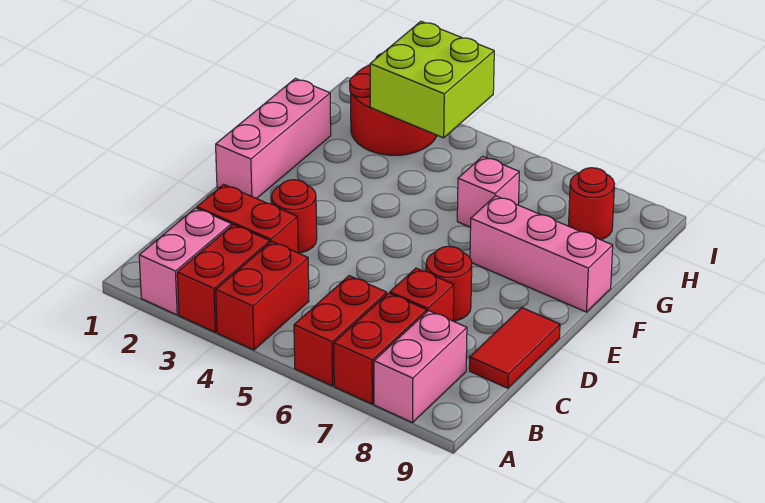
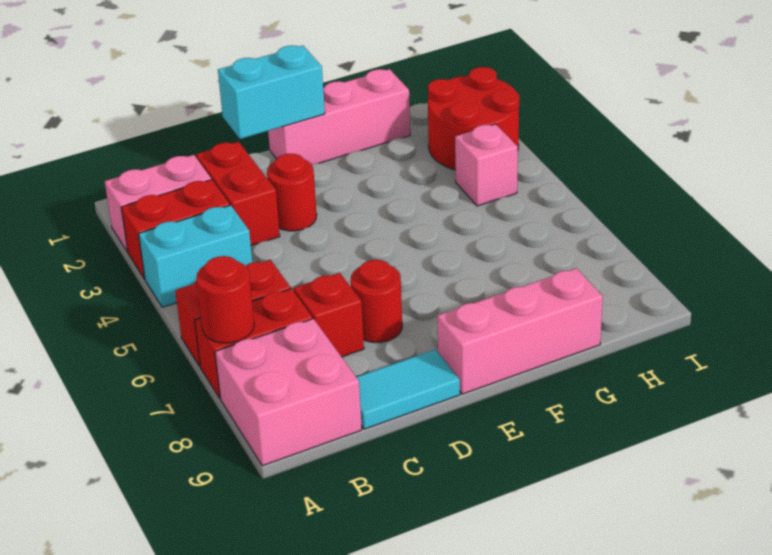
red brick A4:B4 level 1 -> cyan brick A4:B4 level 1
pink brick A8:B8 level 1 -> pink brick A8:B9 level 1
red tile C9:D9 level 1 -> cyan tile C9:D9 level 1
none -> cyan brick D1:E1 level 2
pink brick F7:F9 level 1 -> pink brick E9:G9 level 1
pink brick G6 level 1 -> pink brick H4 level 1
lime brick H3:I4 level 2 -> none
red round brick H8 level 1 -> red round brick A7 level 2

